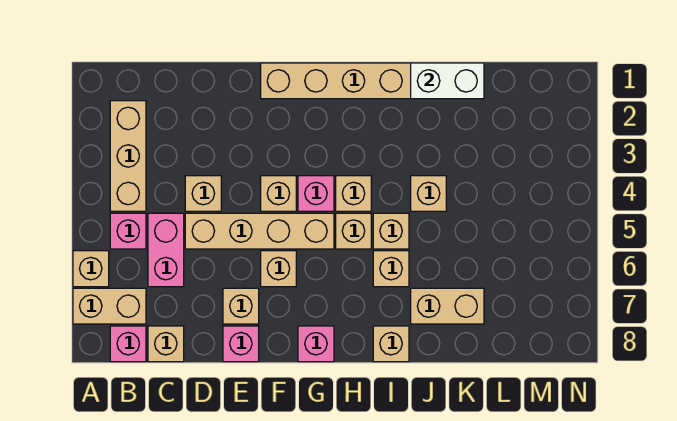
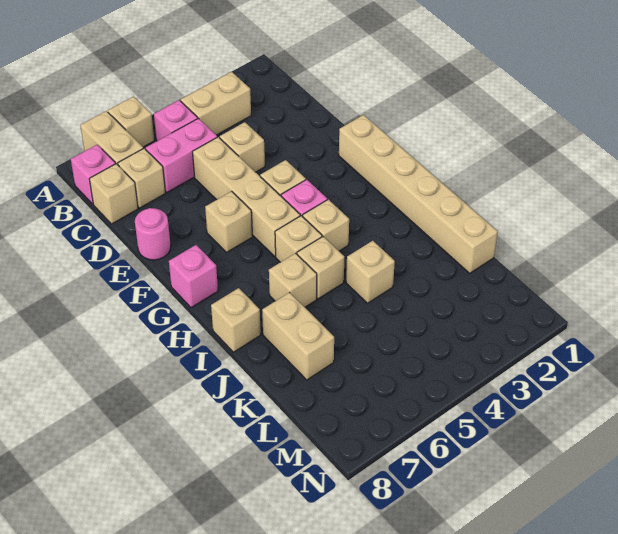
tan brick B2:B4 level 1 -> tan brick B3:B4 level 1
tan brick E7 level 1 -> tan brick C7 level 1
pink brick E8 level 1 -> pink round brick E8 level 1
white brick J1:K1 level 2 -> none

